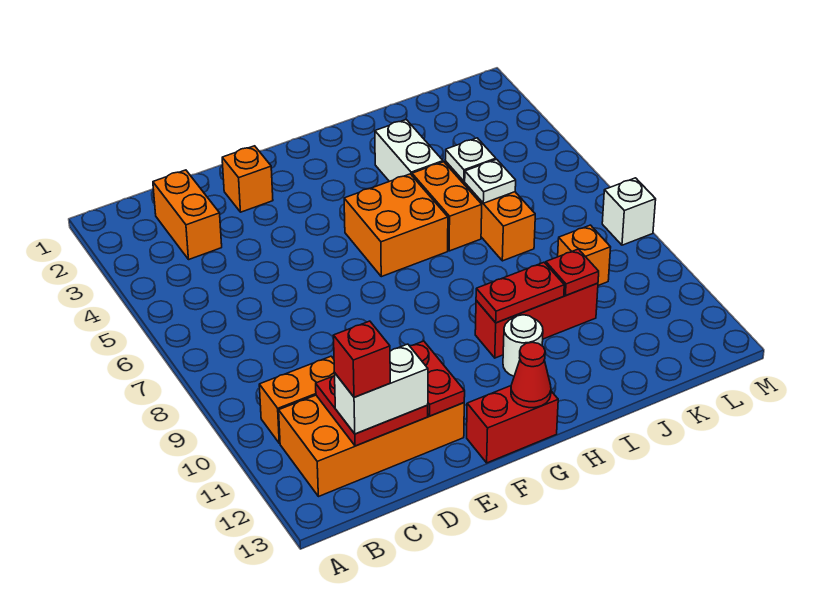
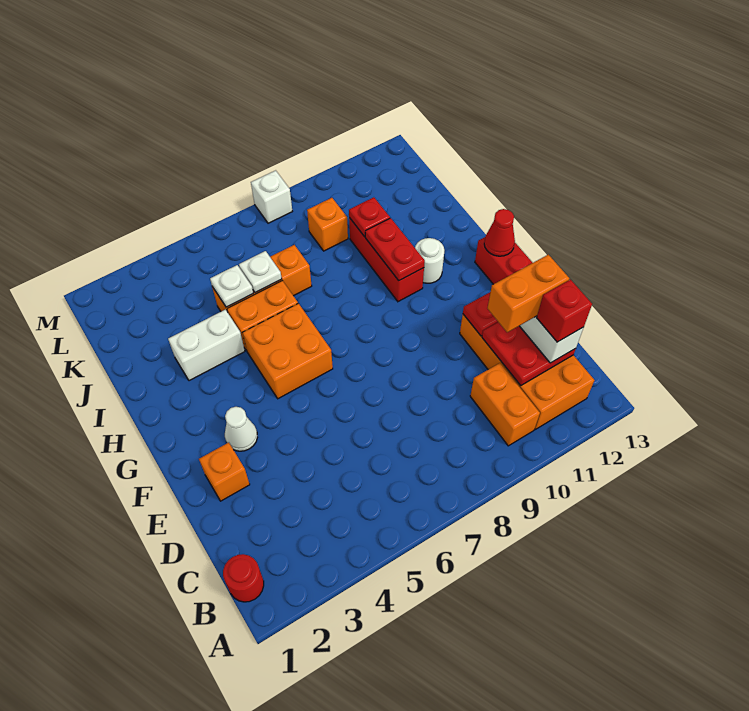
none -> red round brick B1 level 1
orange brick C2:C3 level 1 -> orange brick D11:D12 level 4
none -> white cone F3 level 1

